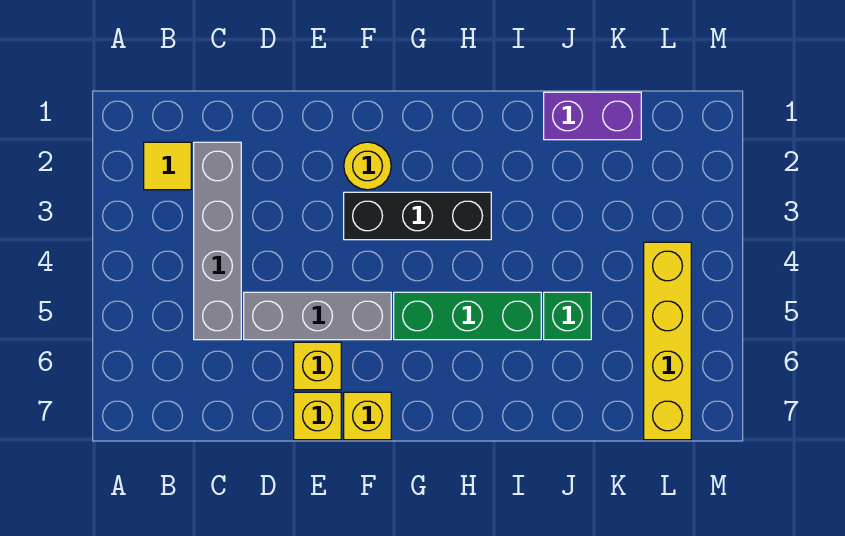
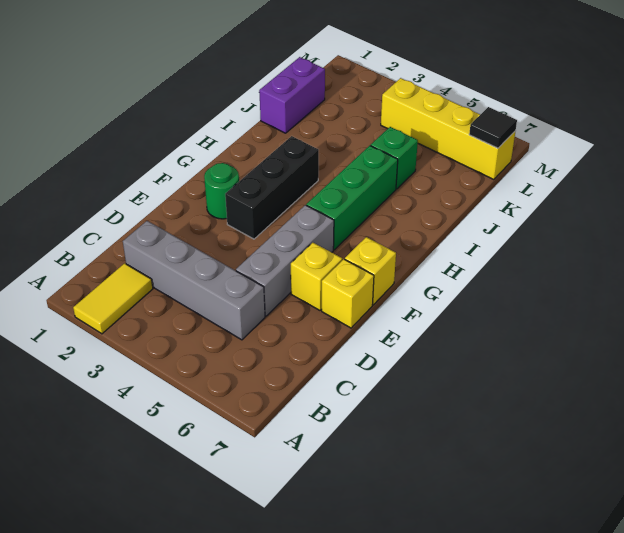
yellow tile B2 level 1 -> yellow tile A2:B2 level 1
yellow round brick F2 level 1 -> green round brick F2 level 1
none -> black tile L7 level 2

